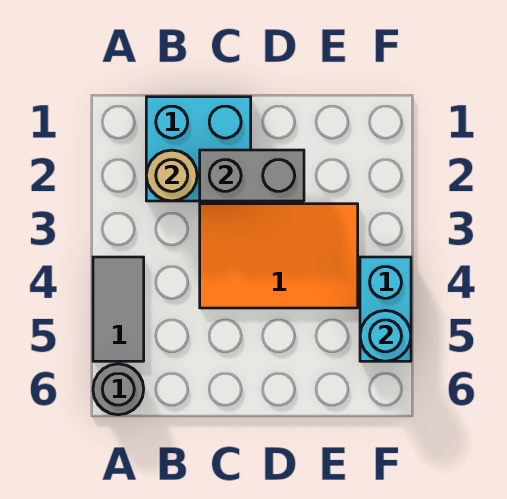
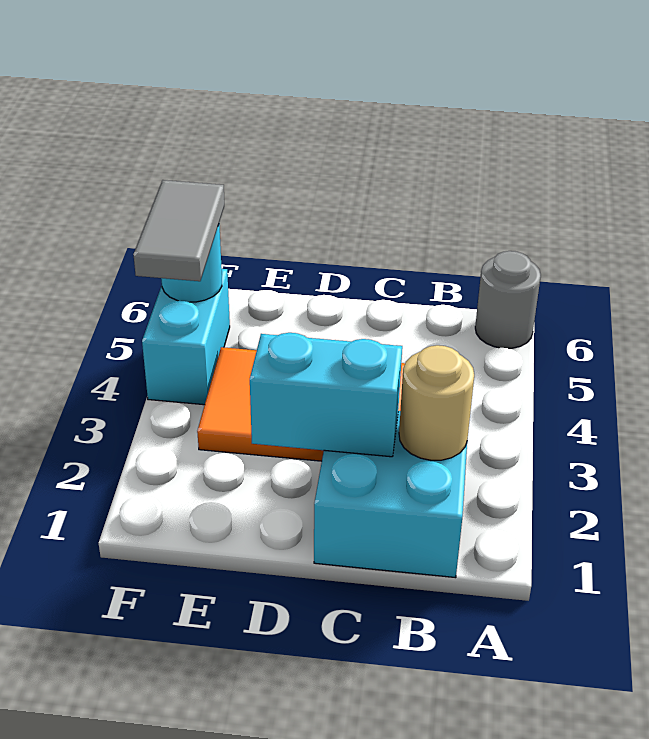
grey tile A4:A5 level 1 -> grey tile F4:F5 level 3
grey brick C2:D2 level 2 -> cyan brick C2:D2 level 2

